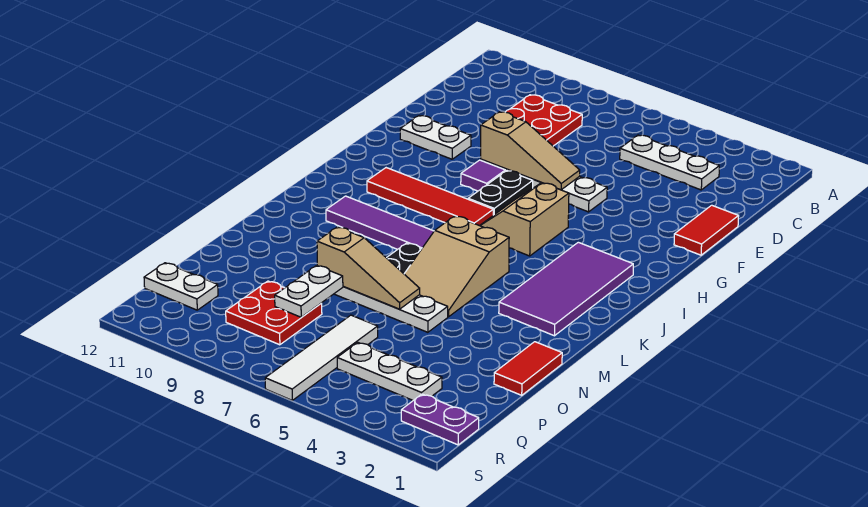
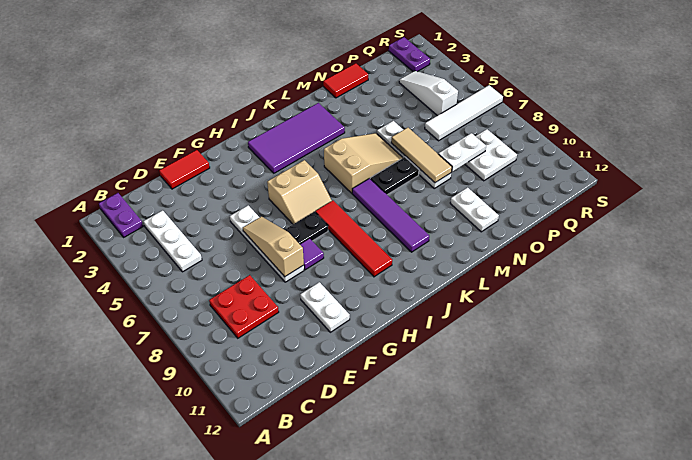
none -> purple plate B1:B2 level 1
tan slope N6:N8 level 2 top 8 -> tan tile N6:N8 level 2
red plate P8:Q9 level 1 -> white plate P8:Q9 level 1
white plate Q3:Q5 level 1 -> white slope Q3:Q5 level 1 top 5
white plate Q11:Q12 level 1 -> white plate N10:N11 level 1

